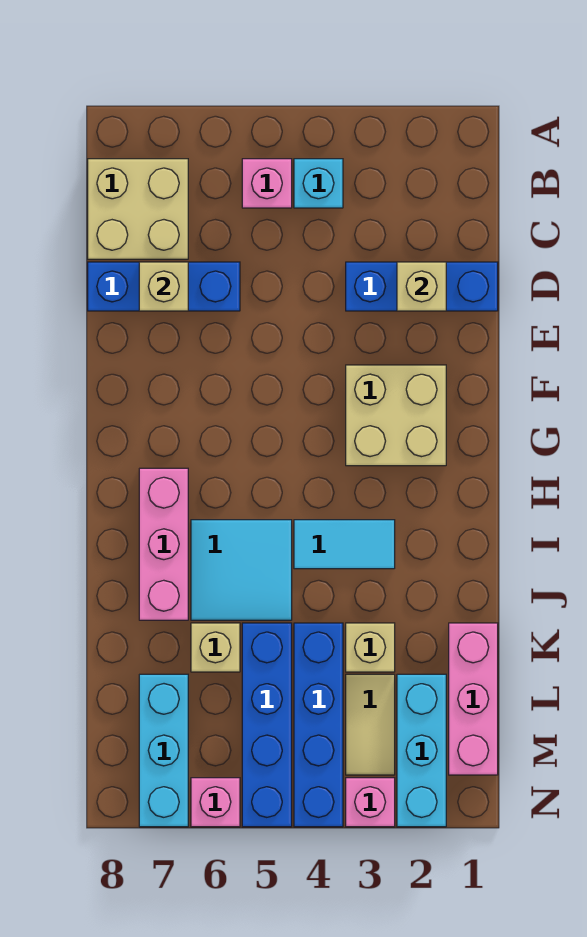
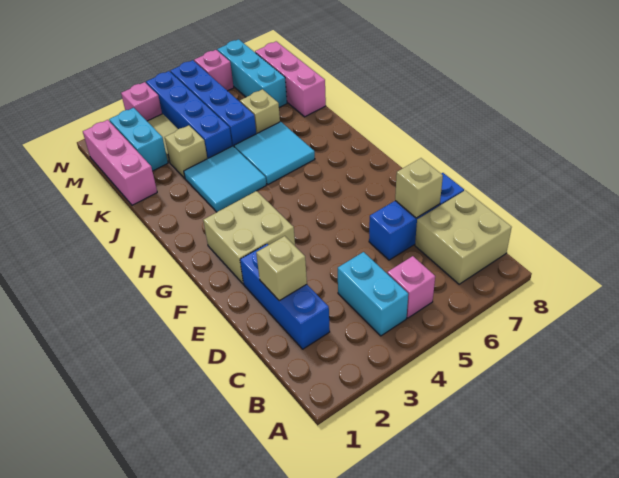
cyan brick B4 level 1 -> cyan brick B4:C4 level 1
blue brick D1:D3 level 1 -> blue brick C2:E2 level 1
pink brick H7:J7 level 1 -> pink brick K8:M8 level 1
cyan tile I3:I4 level 1 -> cyan tile I3:J4 level 1
cyan brick L2:N2 level 1 -> cyan brick L2:M2 level 1

